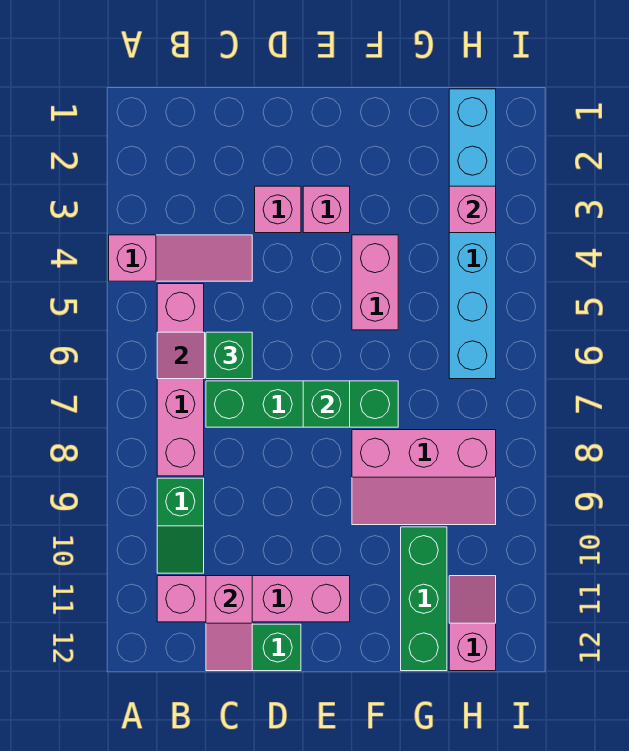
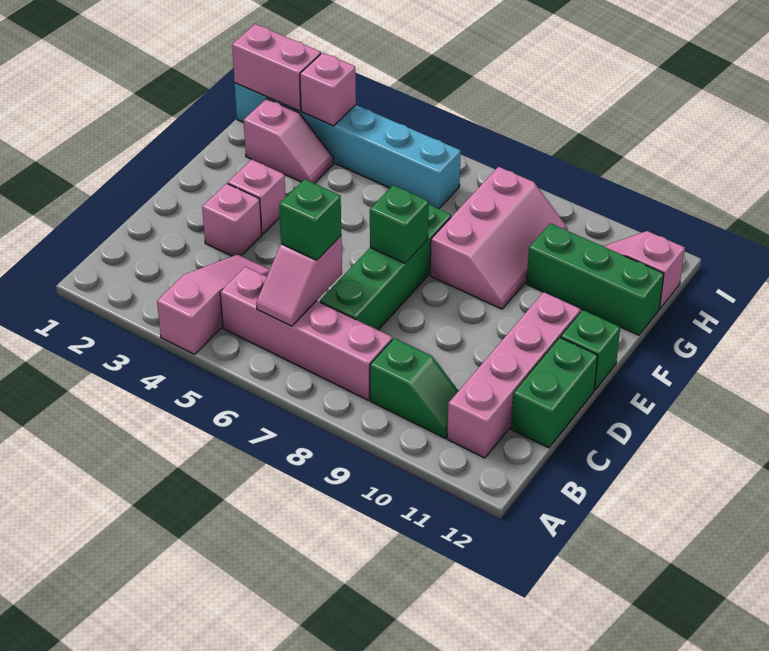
pink slope C11:C12 level 2 top 11 -> pink slope G2:G3 level 1 top 2
none -> green brick E12 level 1
pink brick F4:F5 level 1 -> pink brick H1:H2 level 2

